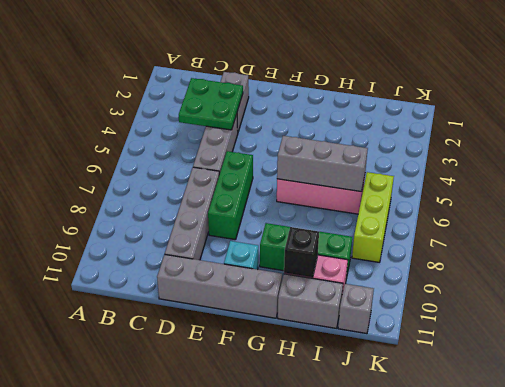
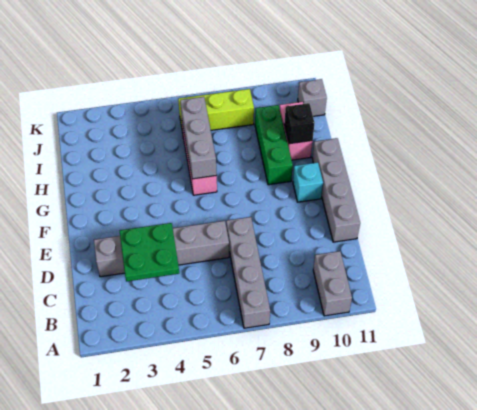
grey brick D7:D10 level 1 -> grey brick A7:D7 level 1
green brick E6:E8 level 1 -> none
grey brick H11:I11 level 1 -> grey brick A10:B10 level 1

